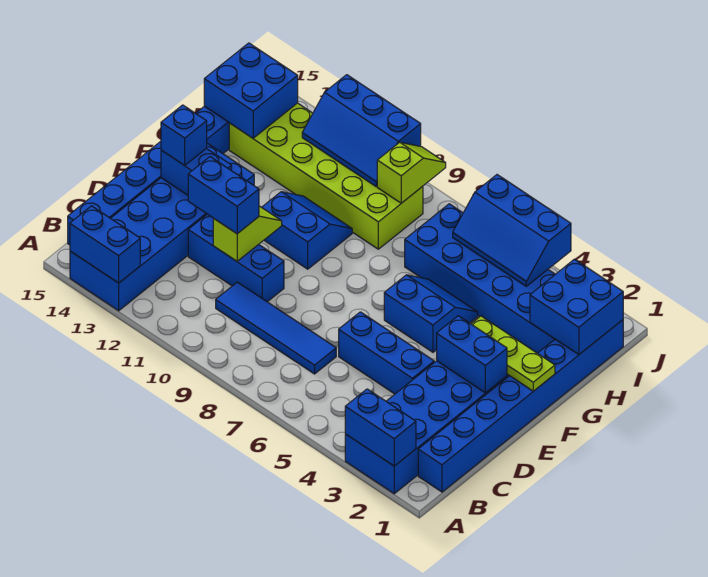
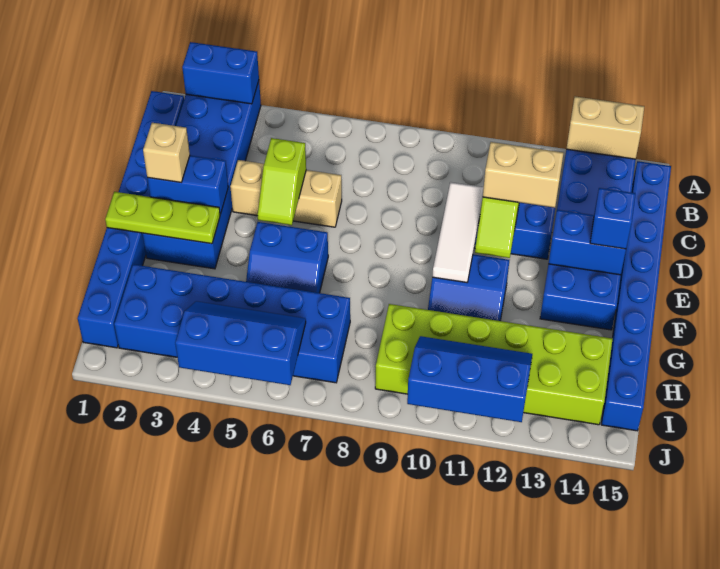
blue brick A13:A14 level 2 -> tan brick A13:A14 level 2
blue tile C7:C10 level 1 -> none
blue brick D4:D6 level 1 -> tan brick D4:D6 level 1
none -> white tile D10:F10 level 2
blue brick D11:D12 level 3 -> tan brick D11:D12 level 3
none -> tan brick E2 level 3
blue brick H1:I2 level 2 -> none
blue brick H14:I15 level 2 -> none
lime slope I9:J9 level 2 top I -> lime slope D5:E5 level 2 top D

